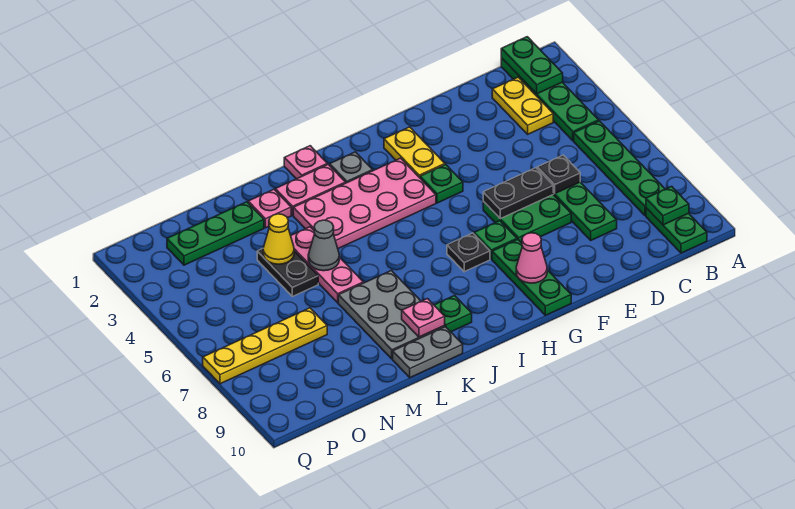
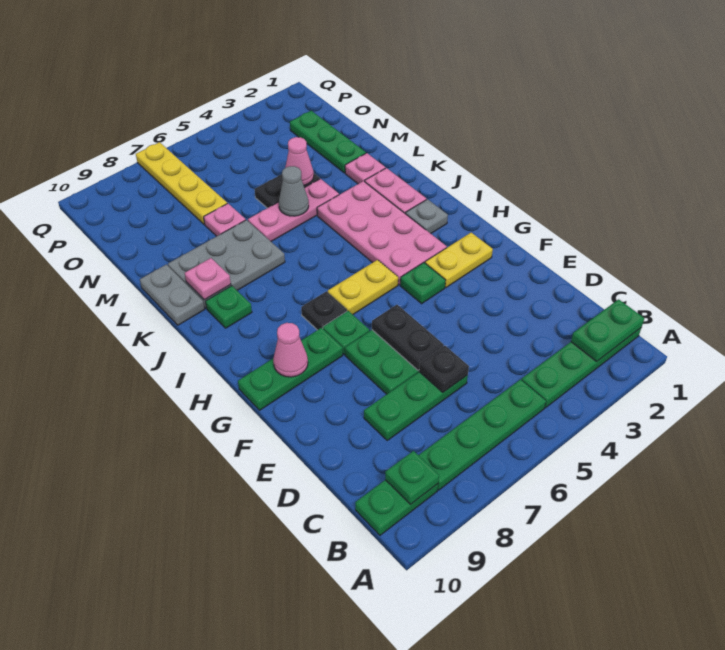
yellow plate C2:C3 level 1 -> yellow plate H5:H6 level 1
pink plate J1 level 1 -> pink plate M7 level 1
yellow cone M4 level 2 -> pink cone M4 level 2

